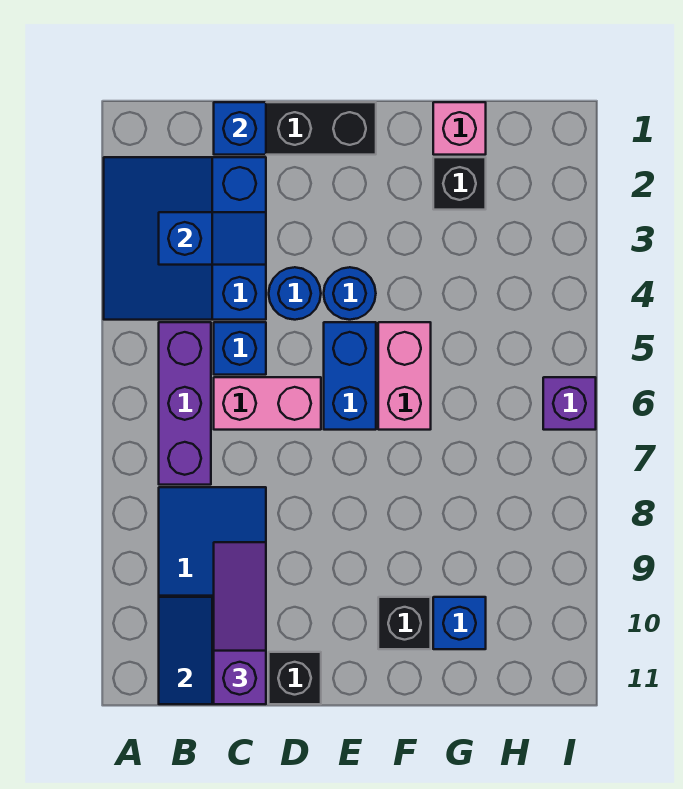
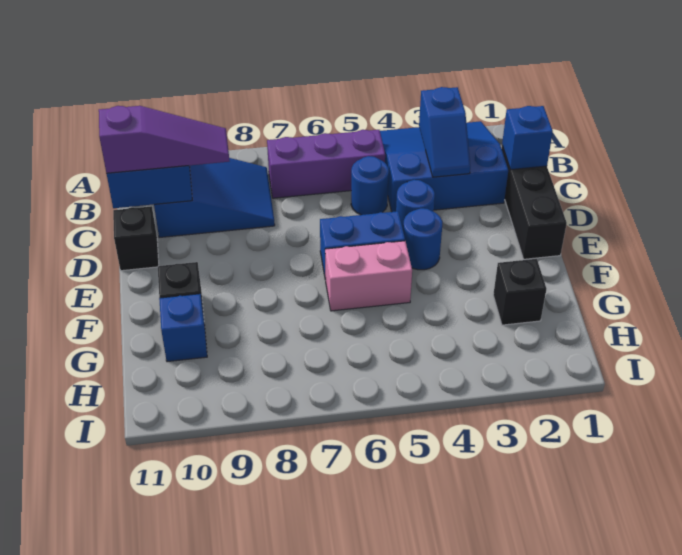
blue brick C5 level 1 -> blue round brick C5 level 1
pink brick C6:D6 level 1 -> none
pink brick G1 level 1 -> none
purple brick I6 level 1 -> none

